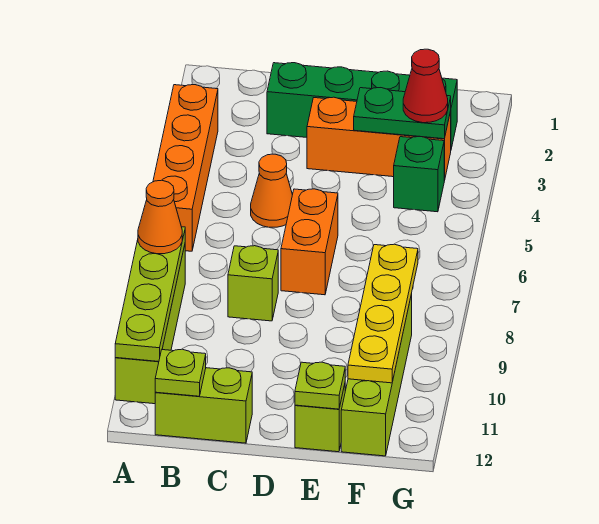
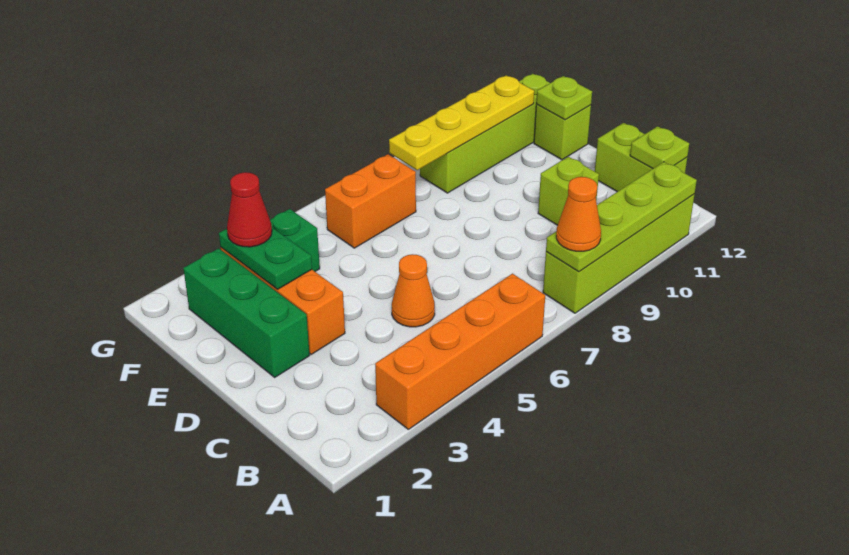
green brick C2:F2 level 1 -> green brick D2:F2 level 1
lime brick C8 level 1 -> lime brick C10 level 1
orange brick D6:D7 level 1 -> orange brick F6:F7 level 1

